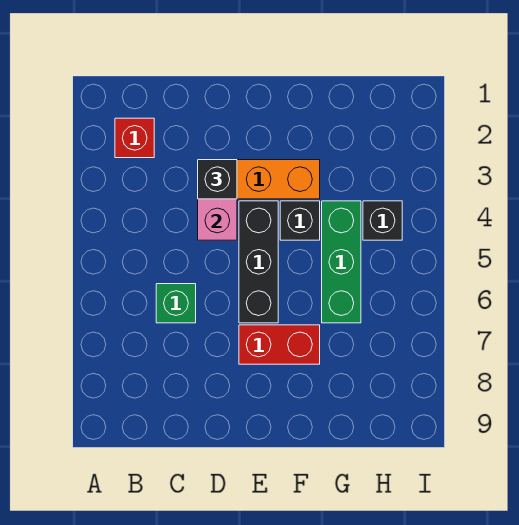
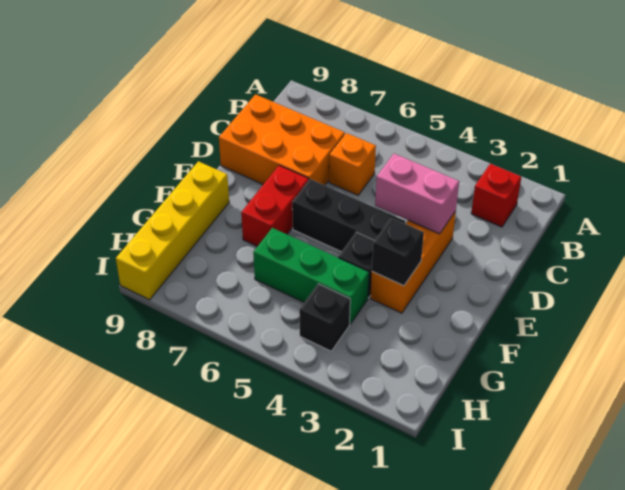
green brick C6 level 1 -> orange brick C6 level 1
none -> orange brick C7:D9 level 1
black brick D3 level 3 -> black brick F3 level 2
none -> yellow brick F9:I9 level 1

